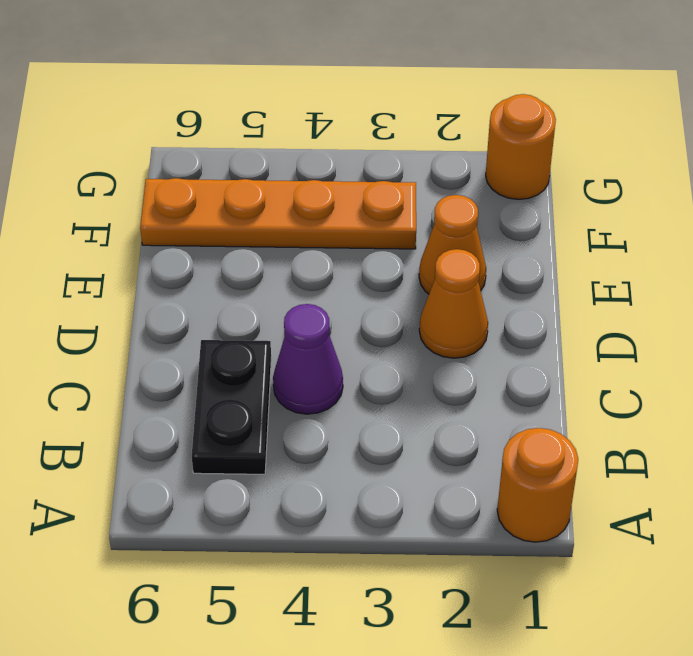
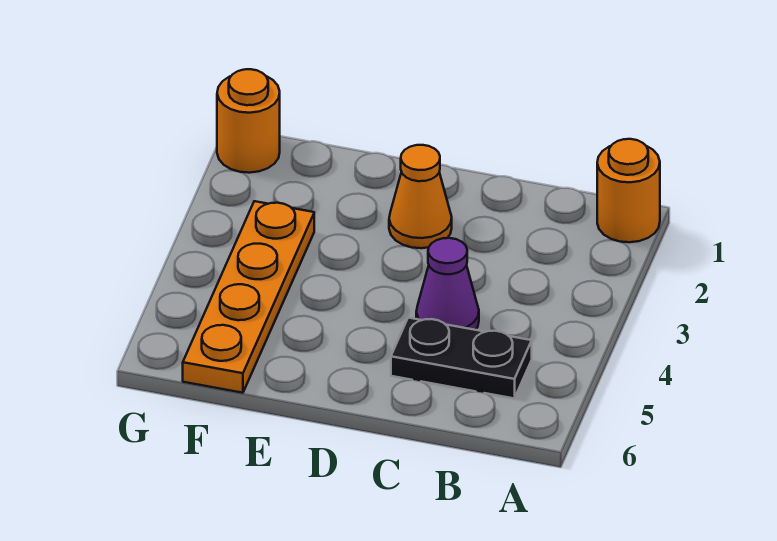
orange cone E2 level 1 -> none

